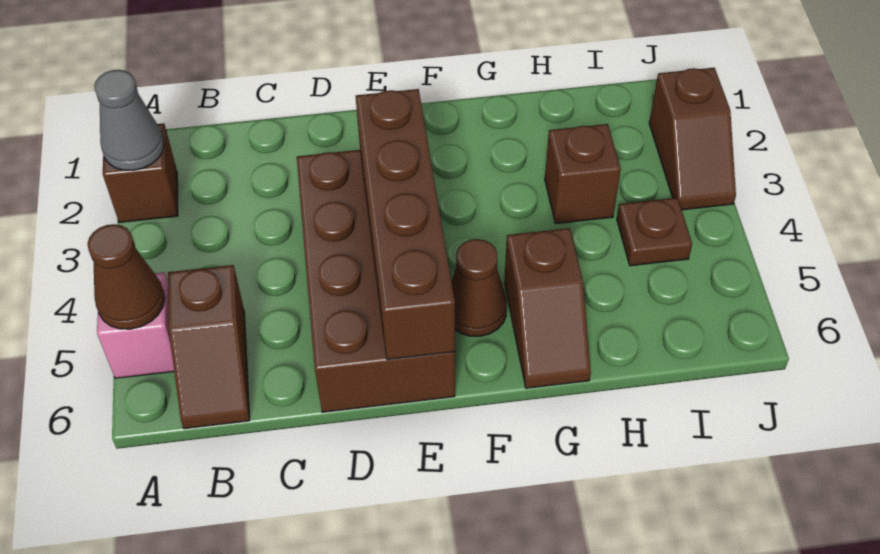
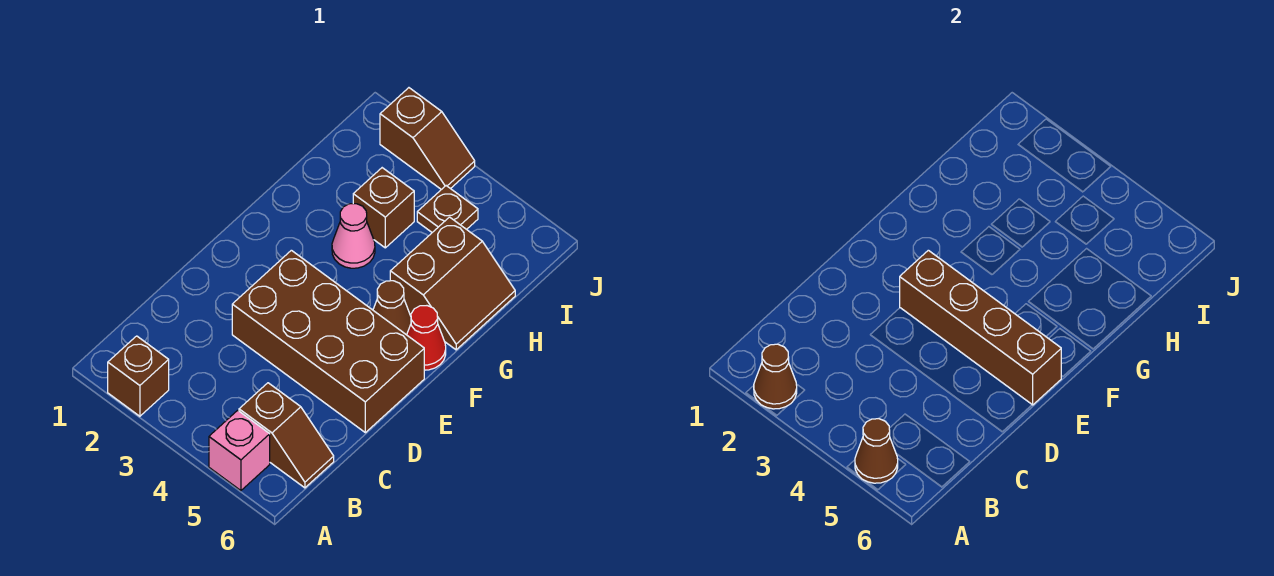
grey cone A2 level 2 -> brown cone A2 level 2
none -> red cone F6 level 1
none -> pink cone G3 level 1
brown slope G5:G6 level 1 top 5 -> brown slope G5:H6 level 1 top 5

